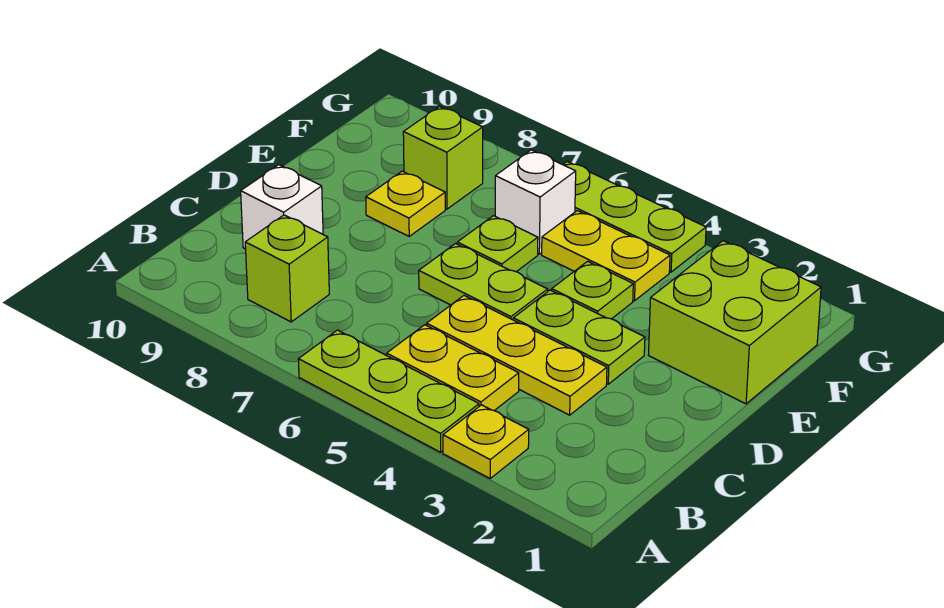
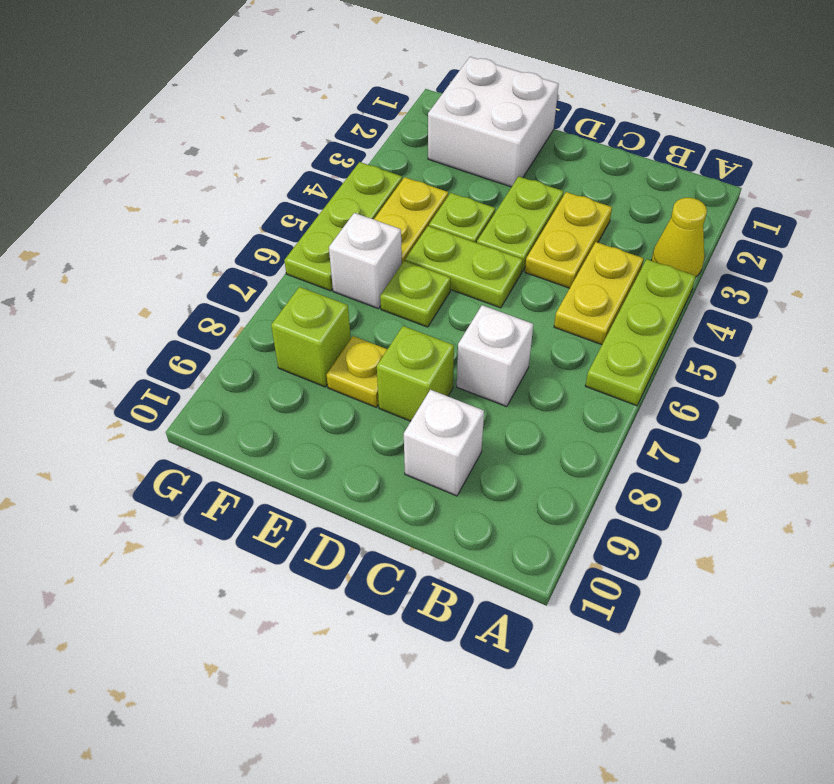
yellow plate A3 level 1 -> yellow cone A3 level 1
lime brick B8 level 1 -> lime brick D8 level 1
yellow plate C3:C5 level 1 -> yellow plate C3:C4 level 1
none -> white brick C7 level 1
lime plate D5:D6 level 1 -> lime plate D5:E5 level 1
lime brick E1:F2 level 1 -> white brick E1:F2 level 1

